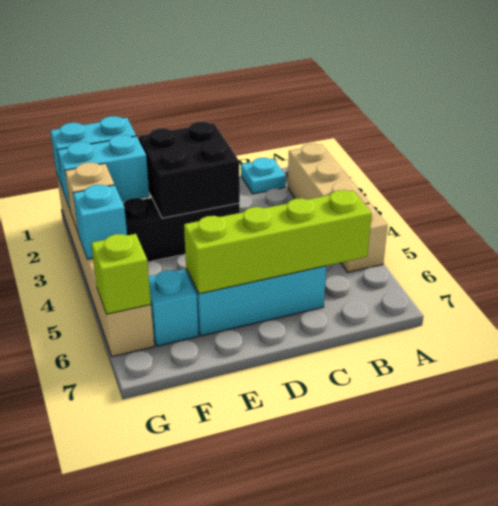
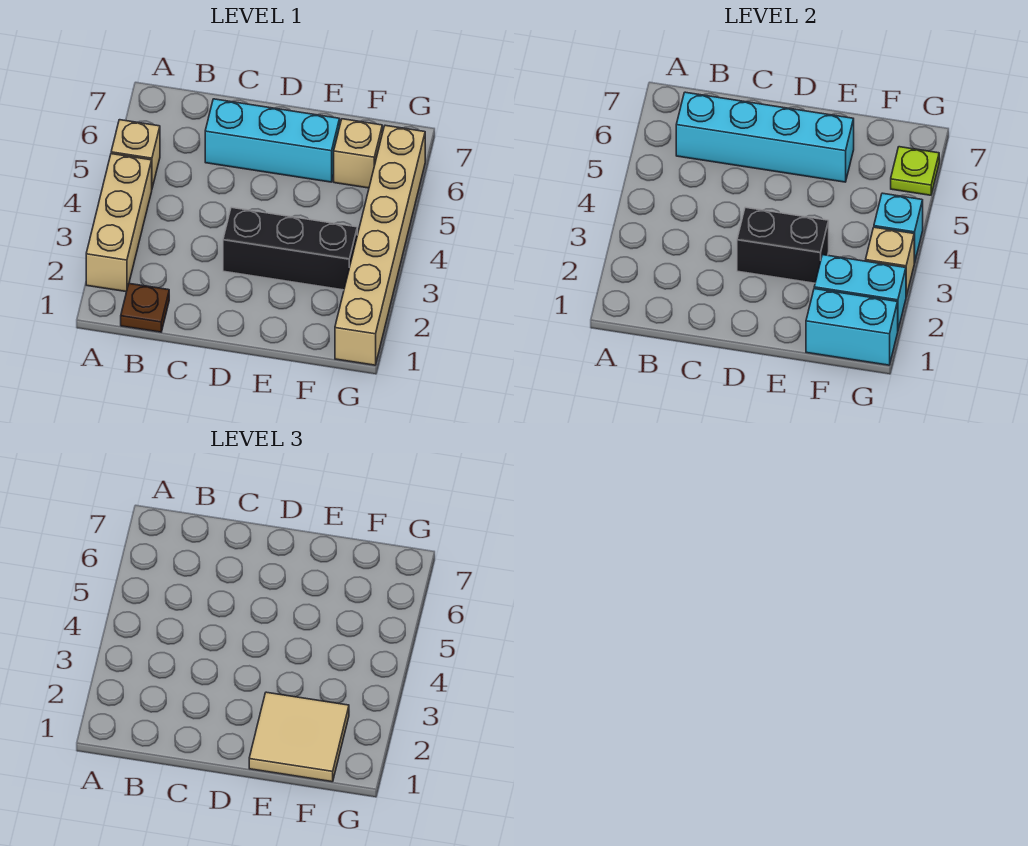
cyan plate B1 level 1 -> brown plate B1 level 1
lime brick B6:E6 level 2 -> cyan brick B6:E6 level 2
black brick D2:E3 level 2 -> black brick D3:E3 level 2
none -> tan tile E1:F2 level 3
cyan brick F6 level 1 -> tan brick F6 level 1
lime brick G6 level 2 -> lime plate G6 level 2

